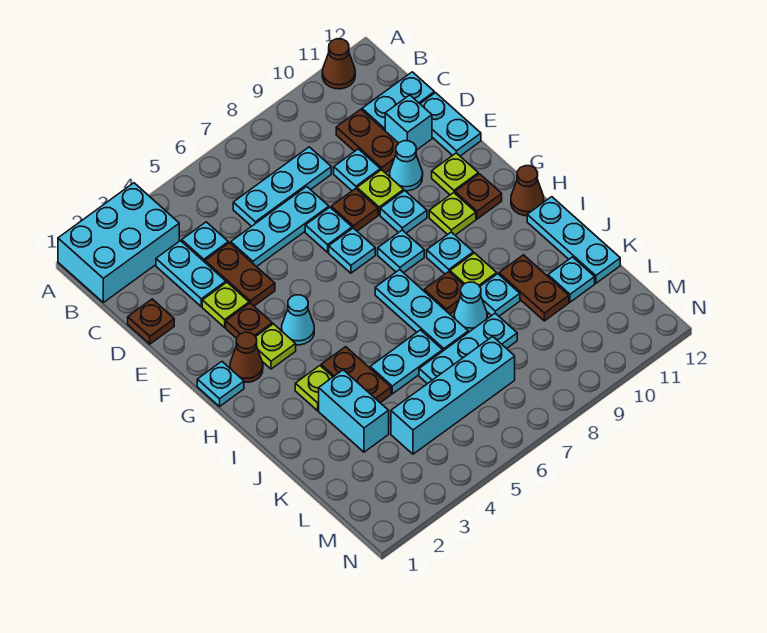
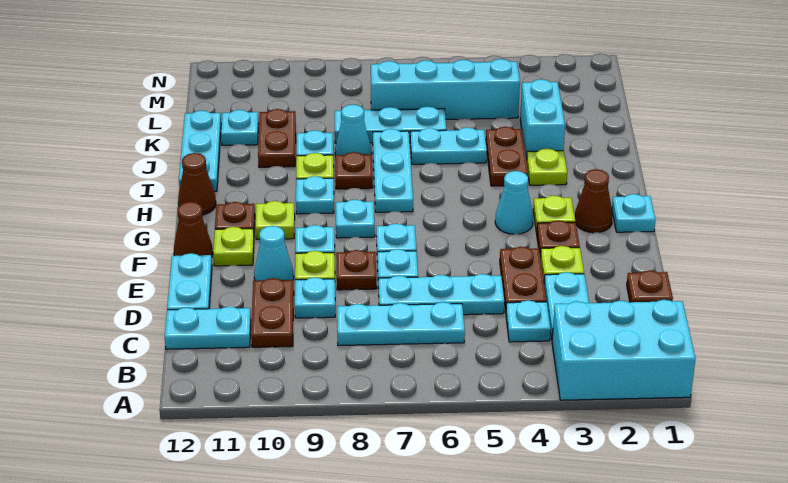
brown cone A11 level 1 -> brown cone F12 level 1
cyan brick D11 level 1 -> none

